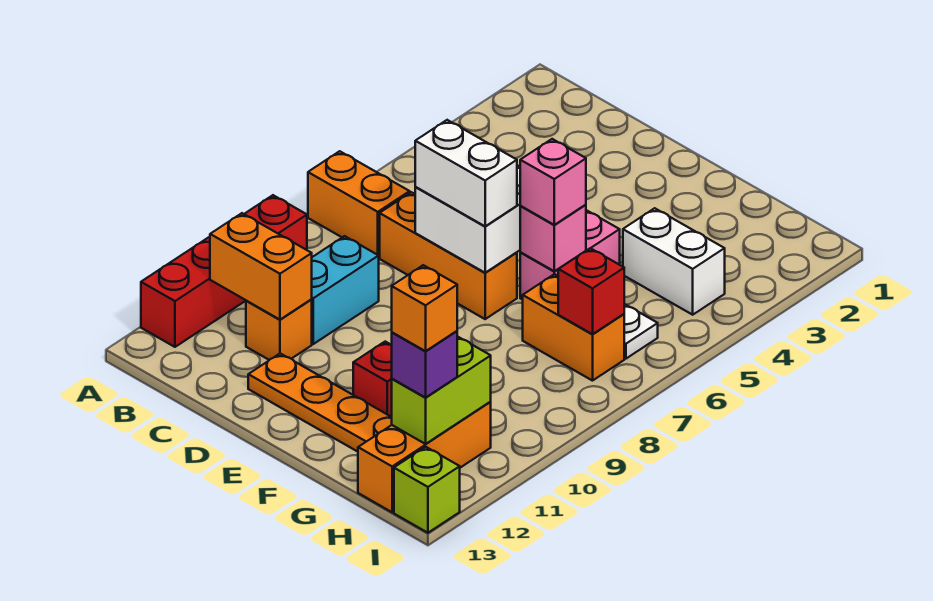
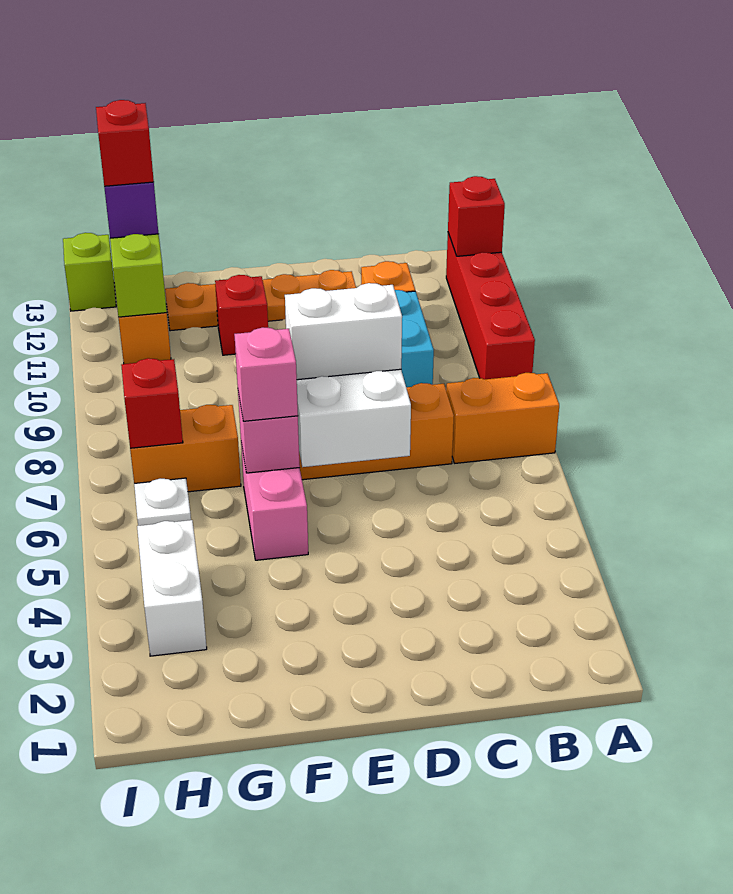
none -> red brick A12 level 2
orange brick B11:C11 level 2 -> none
white brick G4:H4 level 1 -> white brick H3:H4 level 1
orange brick H12 level 4 -> red brick H12 level 4

